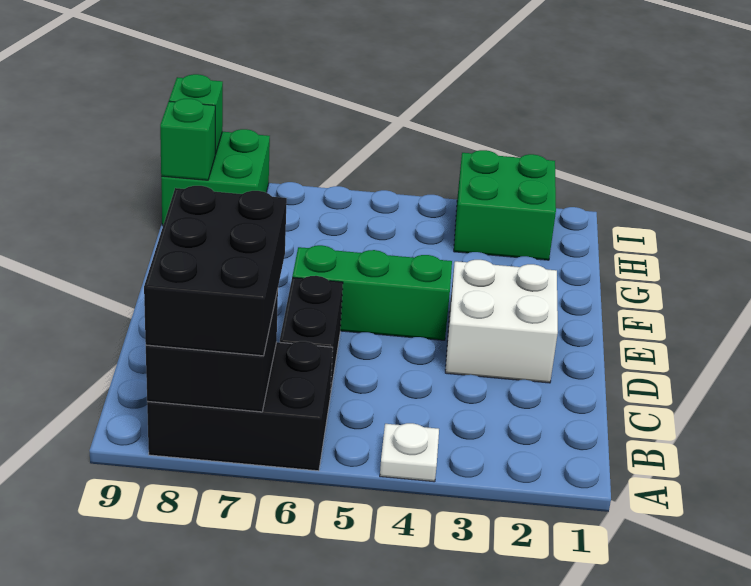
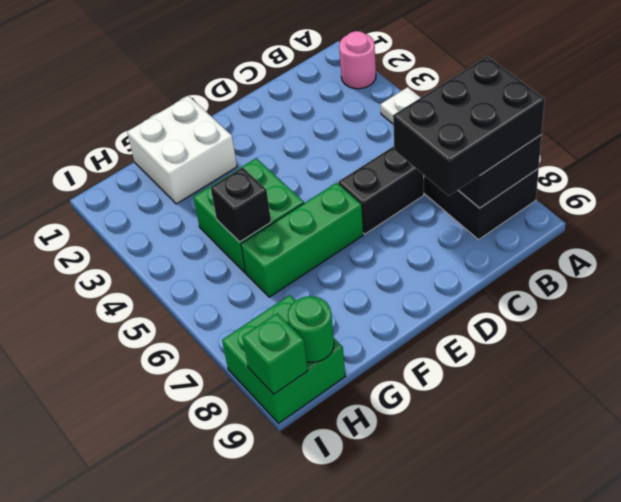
none -> pink round brick A2 level 1
white brick D2:E3 level 1 -> white brick F1:G2 level 1
green brick E4:E6 level 1 -> green brick E6:G6 level 1
none -> black brick G5 level 2
green brick H2:I3 level 1 -> green brick F4:G5 level 1
green brick H9 level 2 -> green round brick H9 level 2

